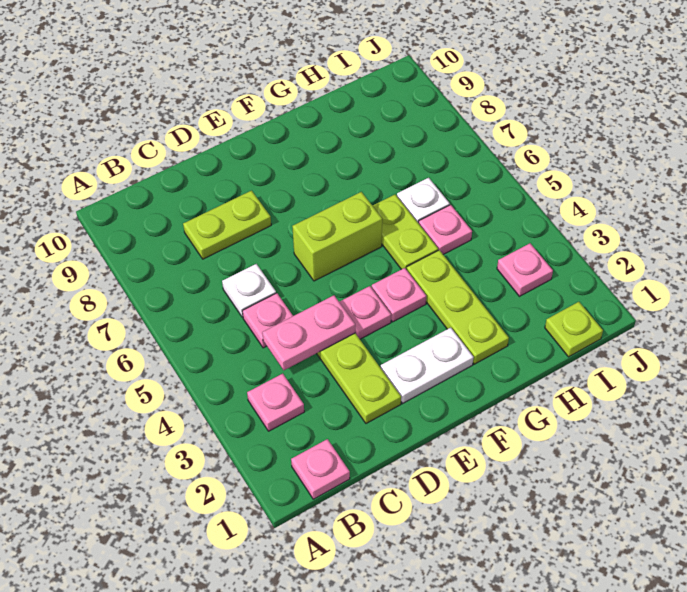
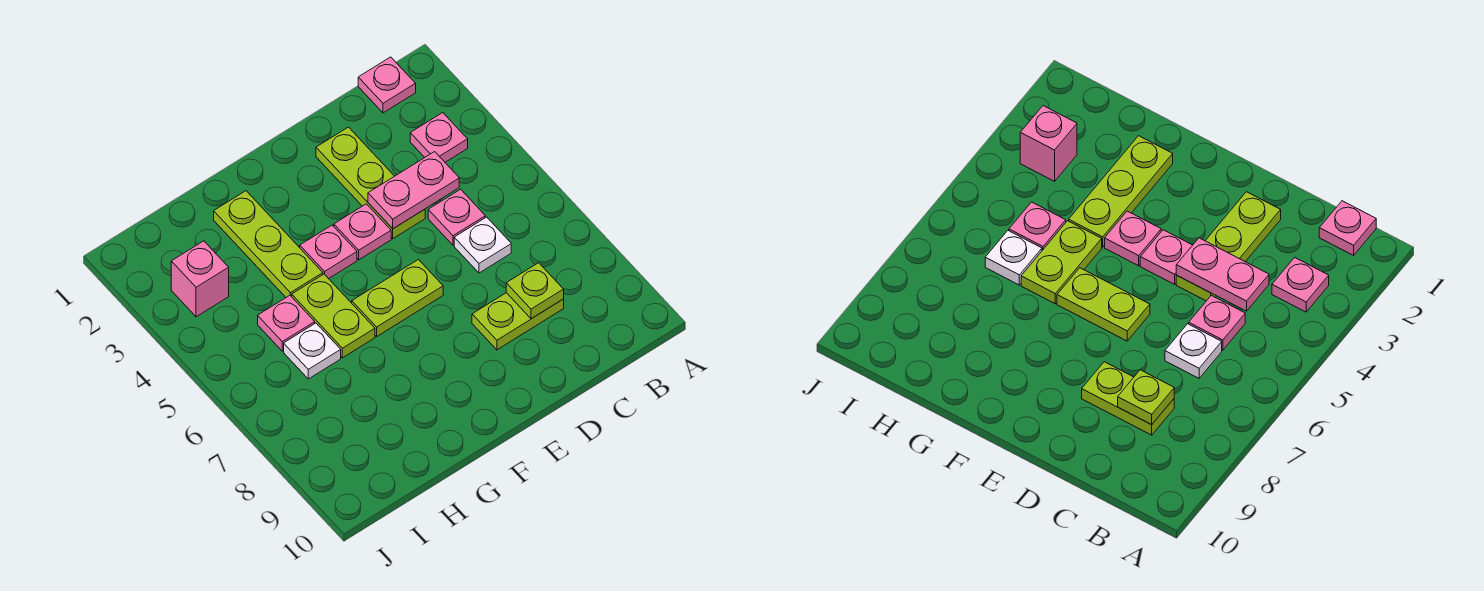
white plate E2:F2 level 1 -> none
lime brick E6:F6 level 1 -> lime plate E6:F6 level 1
lime plate I1 level 1 -> lime plate C8 level 2
pink plate I3 level 1 -> pink brick I3 level 1

